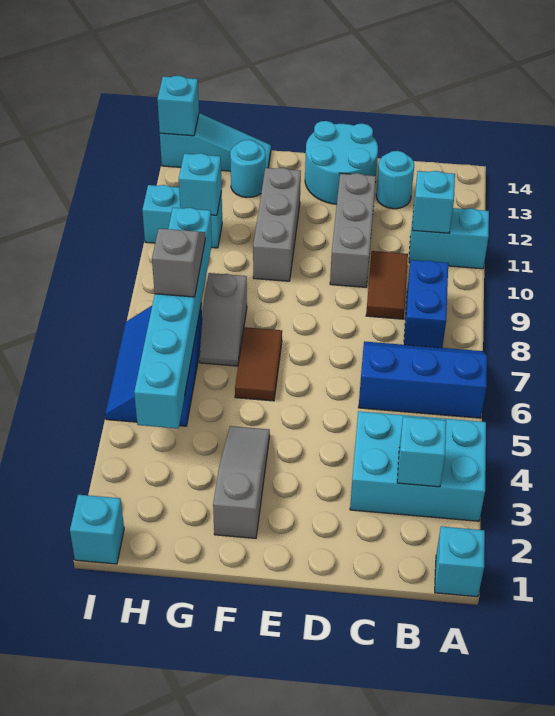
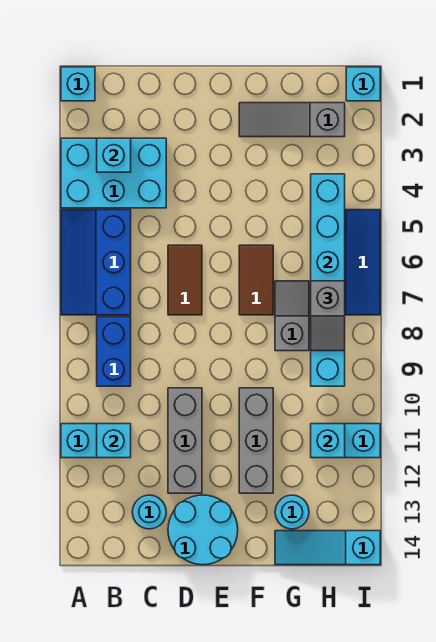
blue slope A6:C7 level 1 top 6 -> blue slope A5:B7 level 1 top B
brown tile C9:C10 level 1 -> brown tile D6:D7 level 1
grey slope F2:F4 level 1 top 2 -> grey slope F2:H2 level 1 top H
cyan brick I14 level 2 -> none

